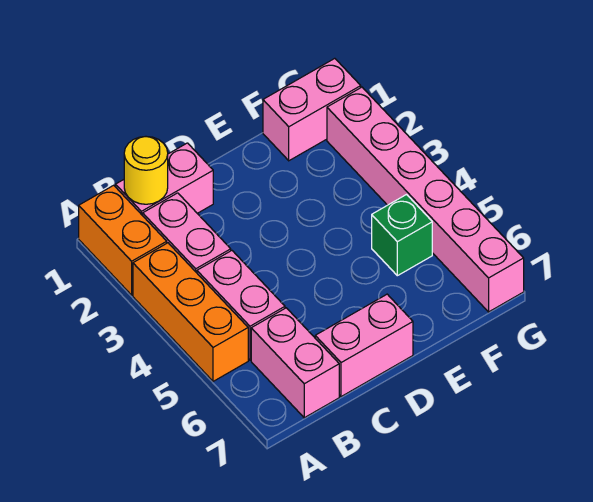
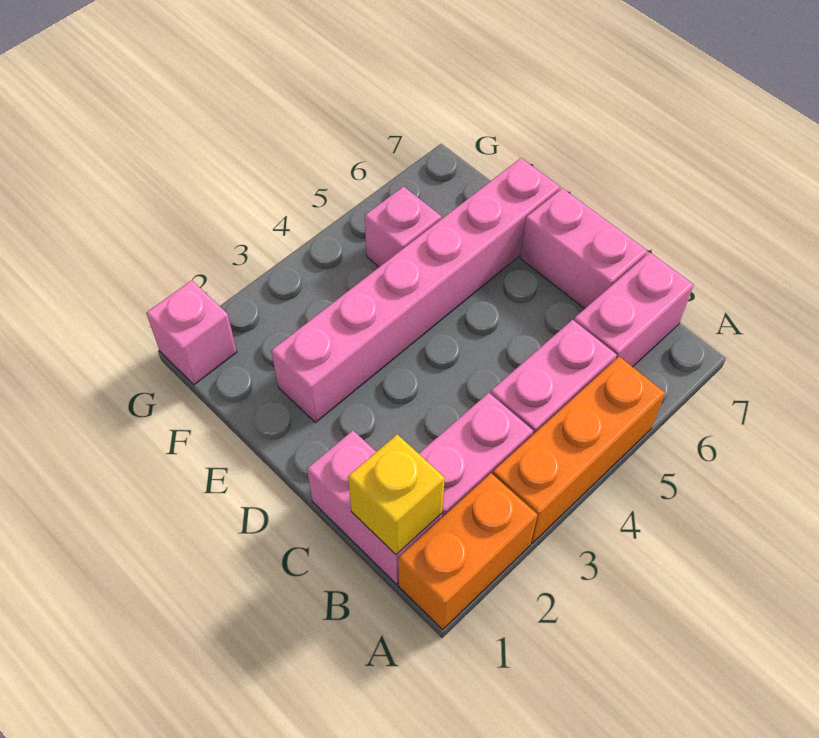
yellow round brick B1 level 2 -> yellow brick B1 level 2
pink brick F1:G1 level 1 -> pink brick G1 level 1
green brick F5 level 1 -> pink brick F5 level 1
pink brick G2:G7 level 1 -> pink brick E2:E7 level 1

